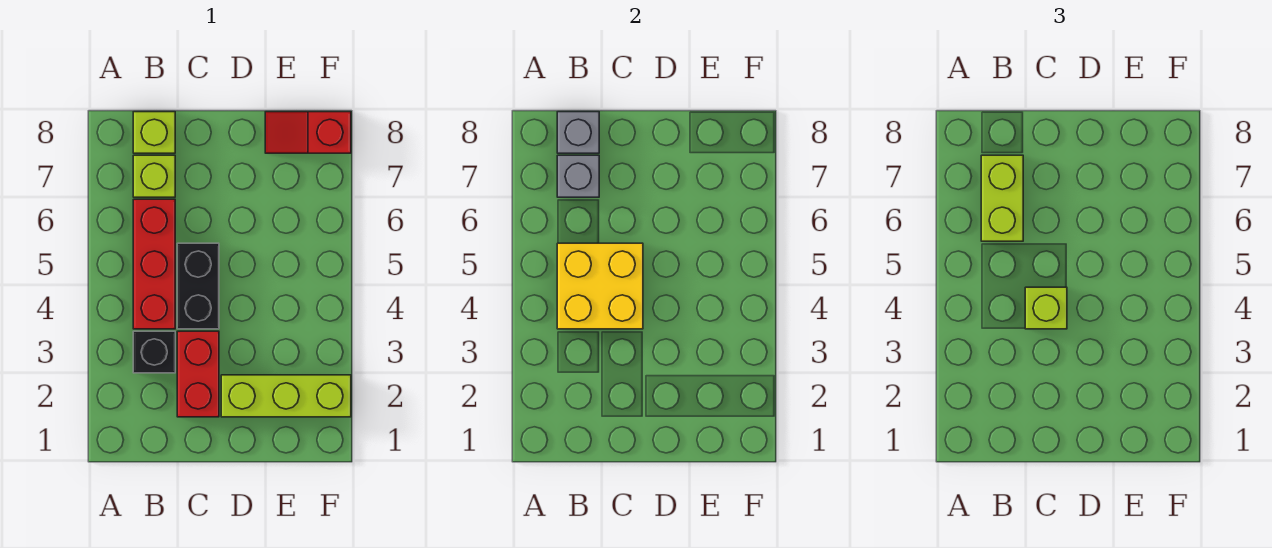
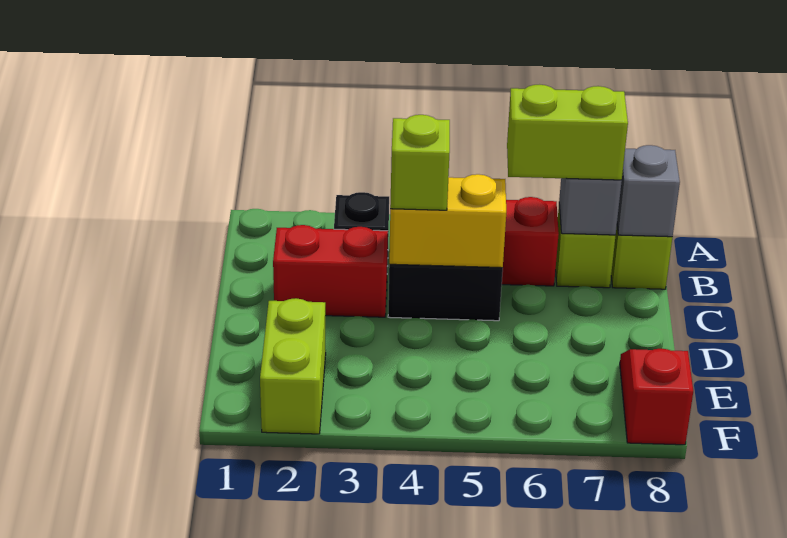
yellow brick B4:C5 level 2 -> yellow brick C4:C5 level 2
lime brick D2:F2 level 1 -> lime brick E2:F2 level 1

